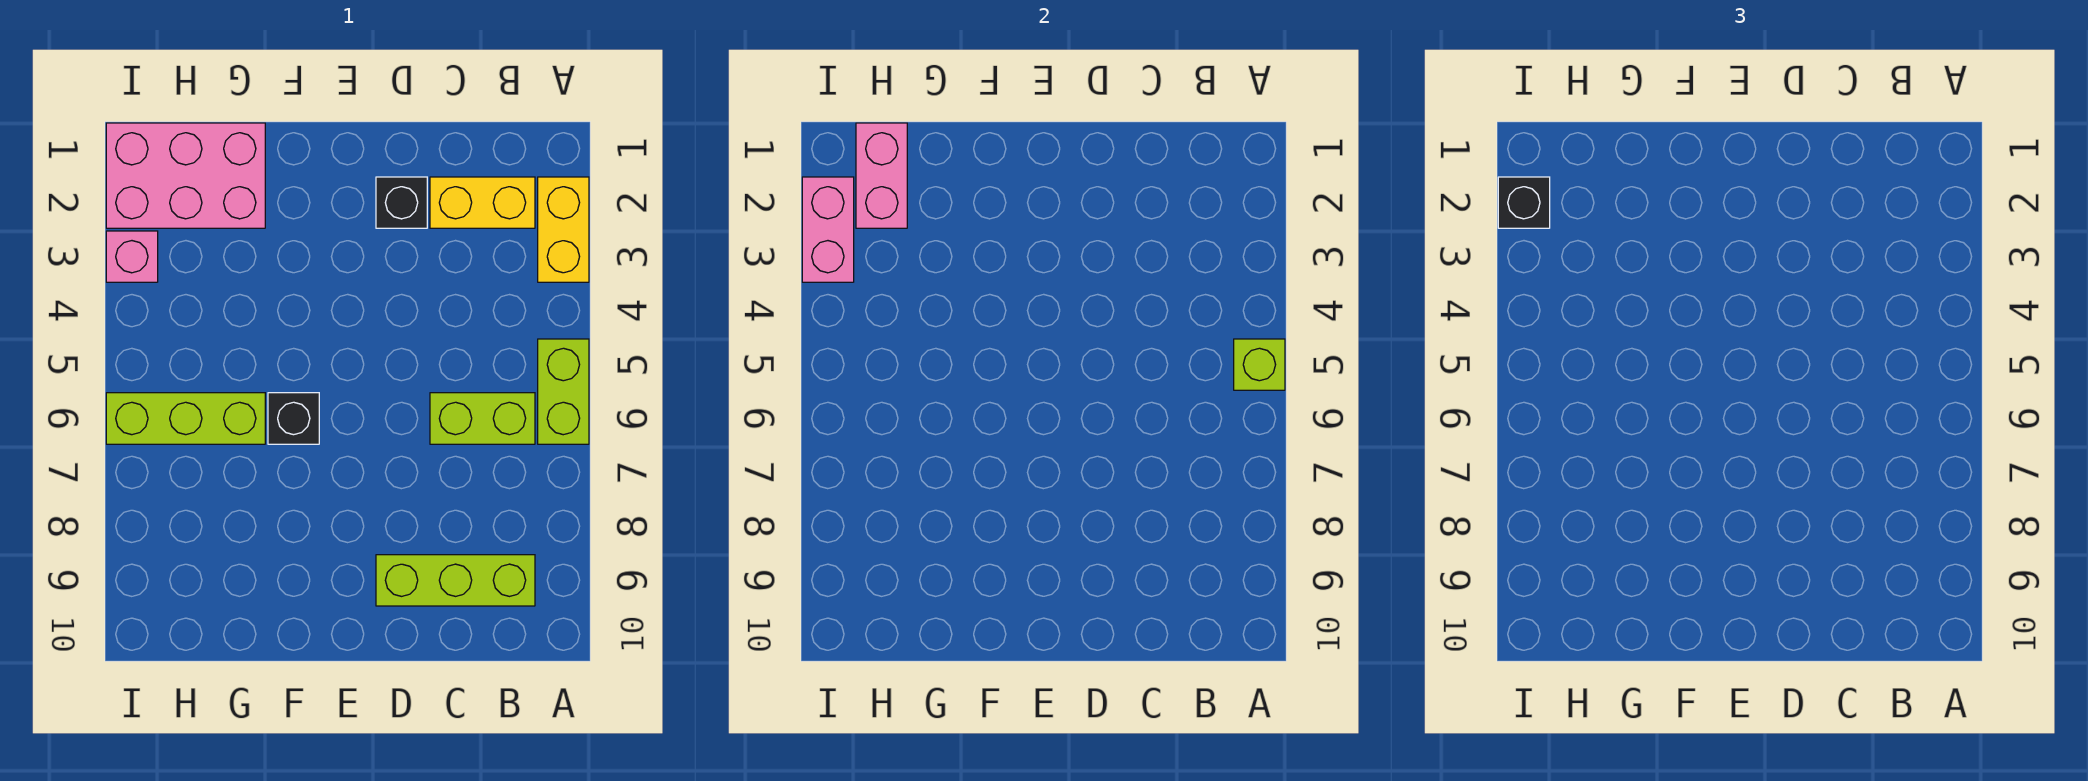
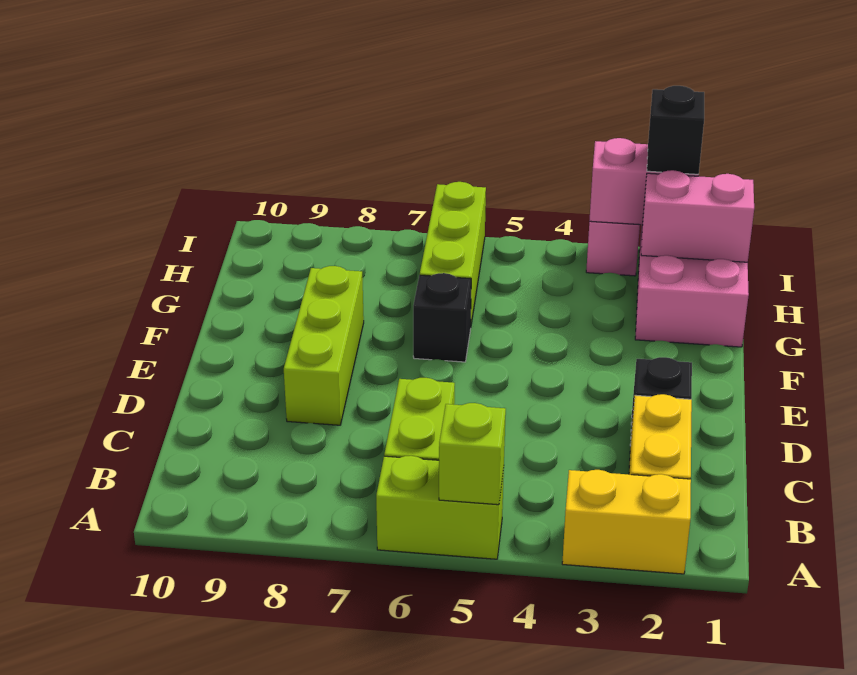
lime brick B9:D9 level 1 -> lime brick D8:F8 level 1

